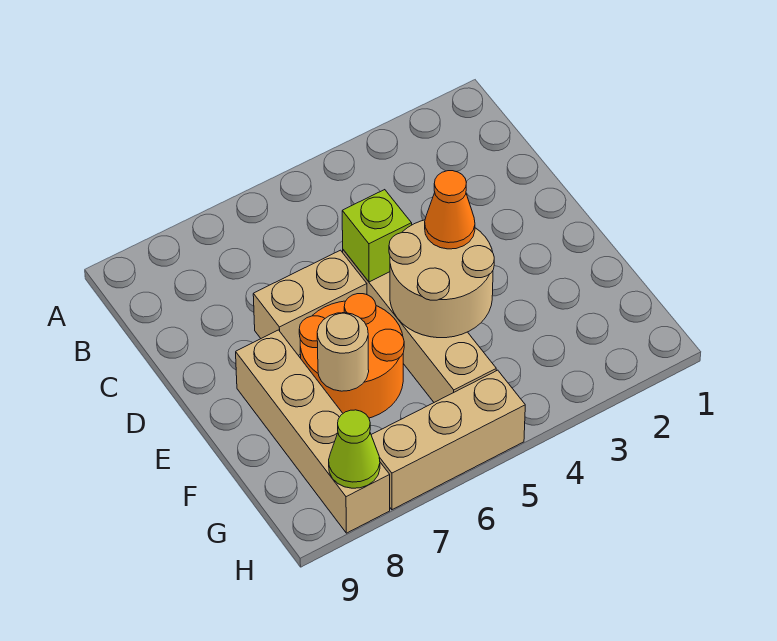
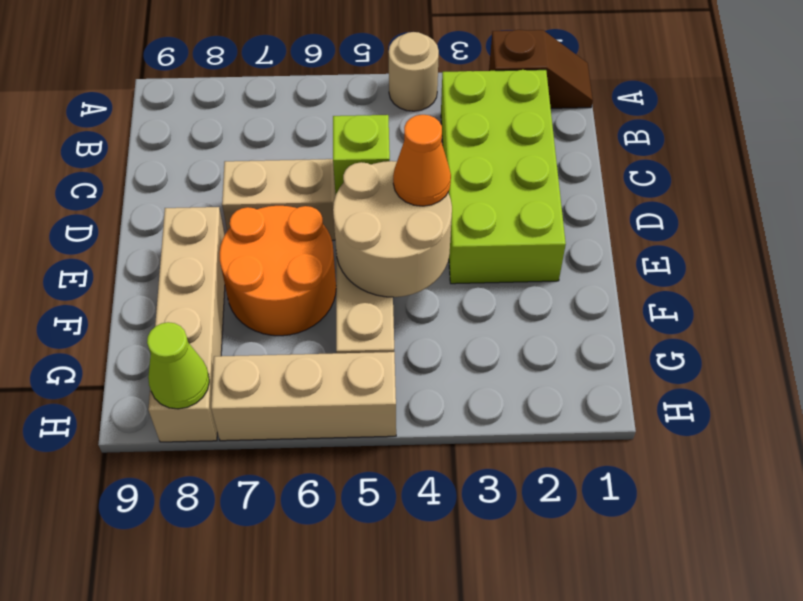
none -> brown slope A1:A2 level 1 top 2
none -> lime brick B2:E3 level 1
tan round brick F7 level 2 -> tan round brick A4 level 1

